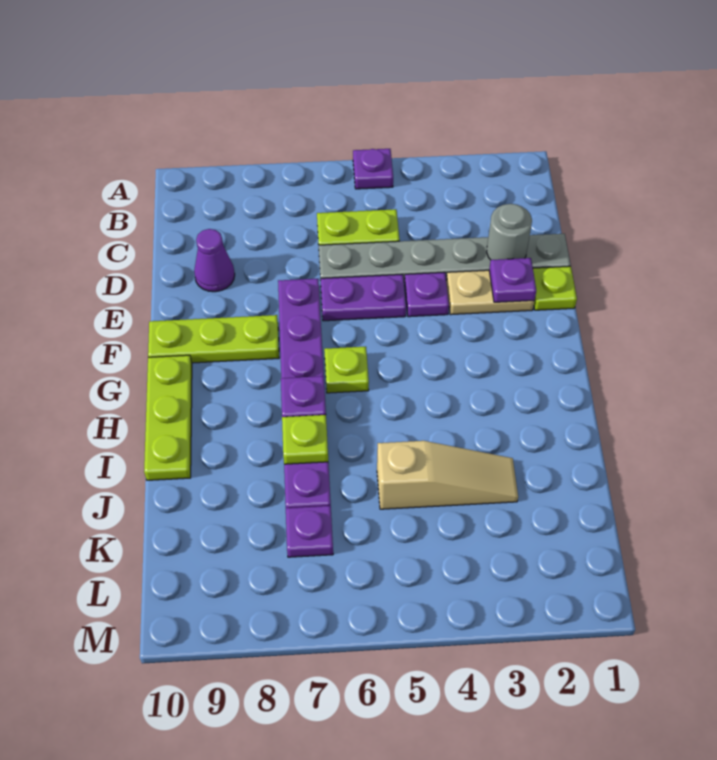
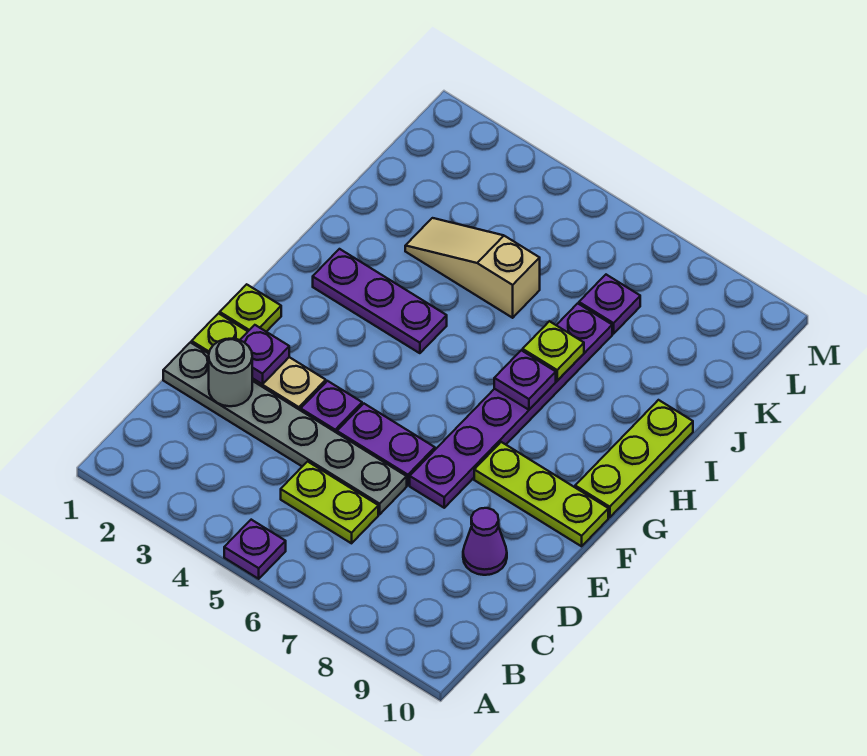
lime plate G6 level 1 -> lime plate F1 level 1
none -> purple plate H2:H4 level 1

